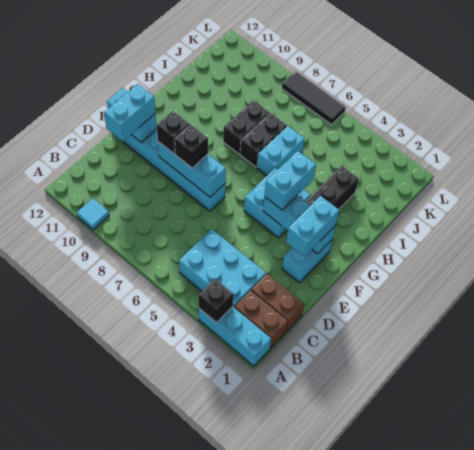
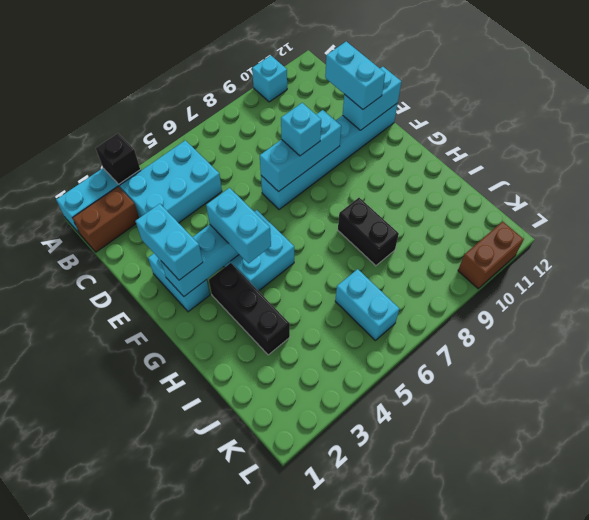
cyan tile A10 level 1 -> cyan brick A10 level 1
brown brick C1:C2 level 1 -> brown brick L10:L11 level 1
black brick E8 level 3 -> cyan brick E8 level 3
black brick E9 level 3 -> none
cyan brick H6:I6 level 1 -> cyan brick J6:K6 level 1
black brick H7:I7 level 1 -> none
black tile L6:L8 level 1 -> none

